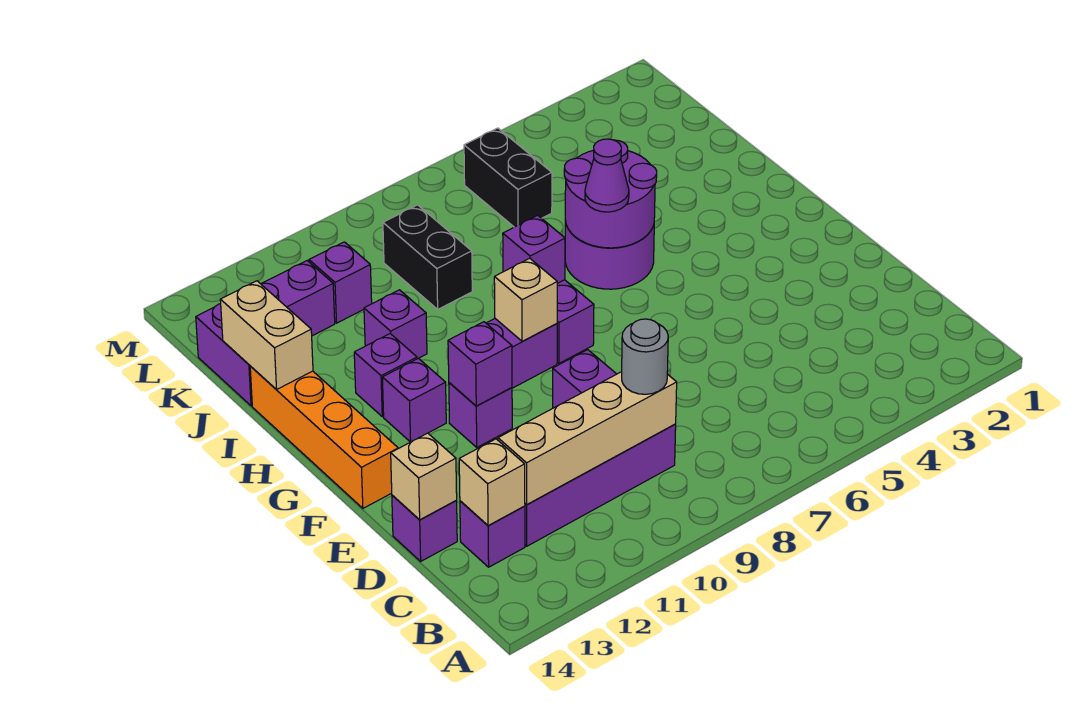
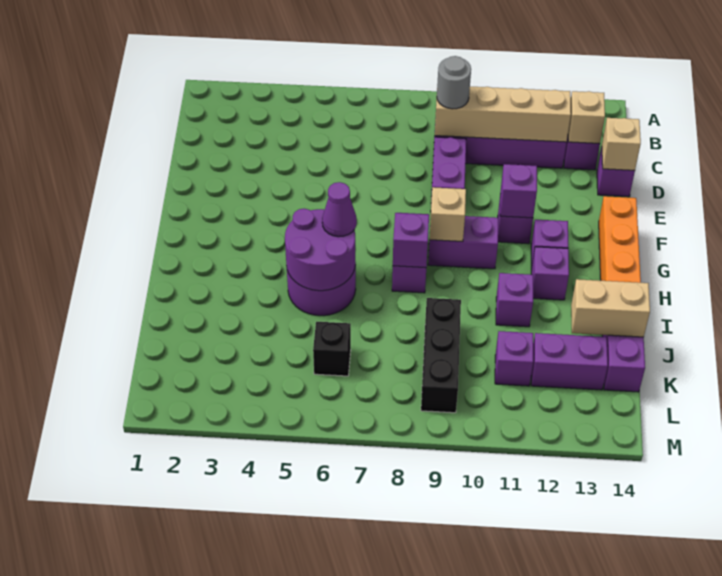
tan brick I14:J14 level 2 -> tan brick J13:J14 level 2
black brick J9:K9 level 1 -> black brick J9:L9 level 1
black brick K6:L6 level 1 -> black brick K6 level 1

